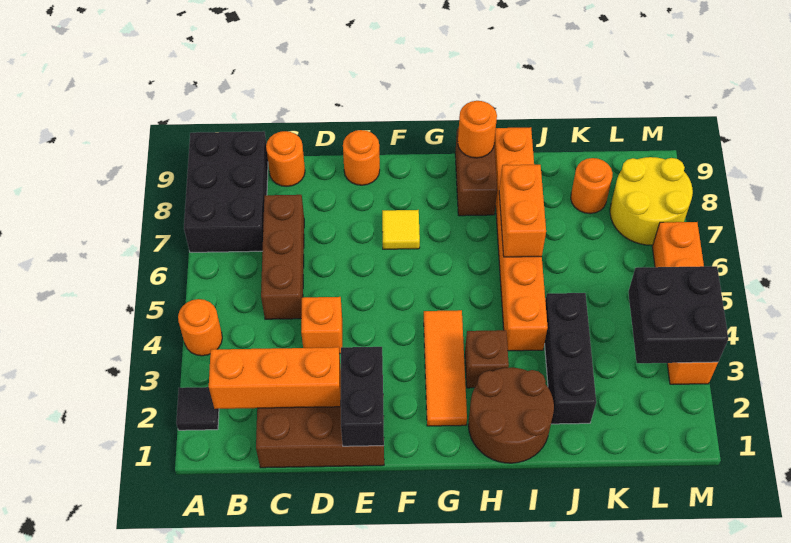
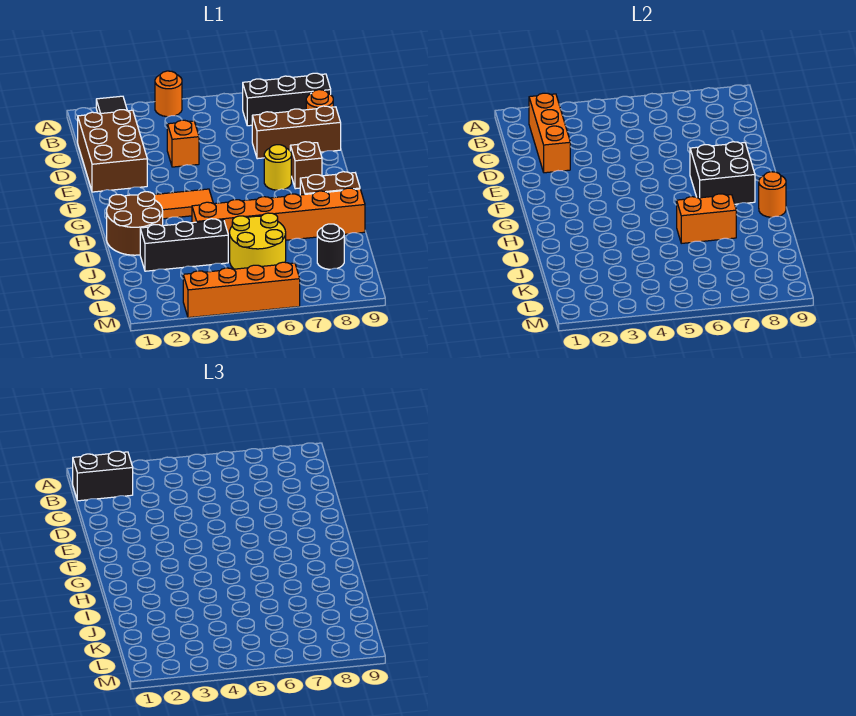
black brick A7:B9 level 1 -> black brick B7:B9 level 1
brown brick C5:C7 level 1 -> brown brick D7:D9 level 1
black brick E1:E2 level 2 -> black brick B1:B2 level 3
orange round brick E9 level 1 -> none
yellow tile F7 level 1 -> yellow round brick F7 level 1
brown brick H3 level 1 -> brown brick F8 level 1
orange round brick K8 level 1 -> black round brick K8 level 1
black brick L3:M4 level 2 -> black brick F7:G8 level 2
yellow round brick L7:M8 level 1 -> yellow round brick J5:K6 level 1

